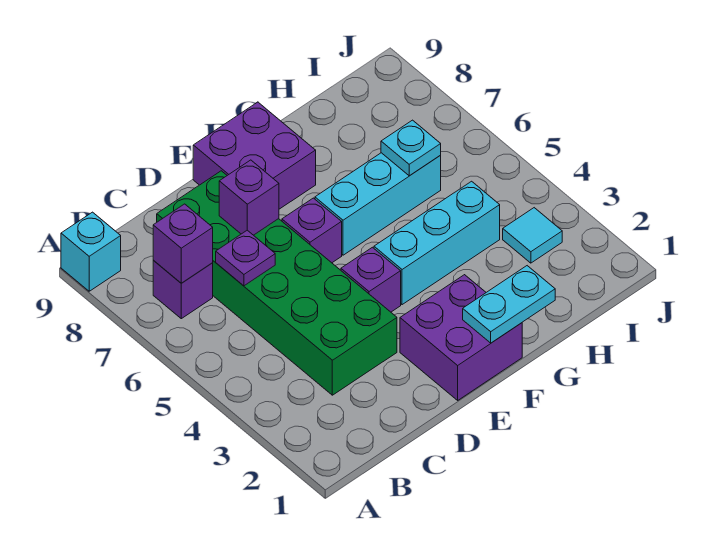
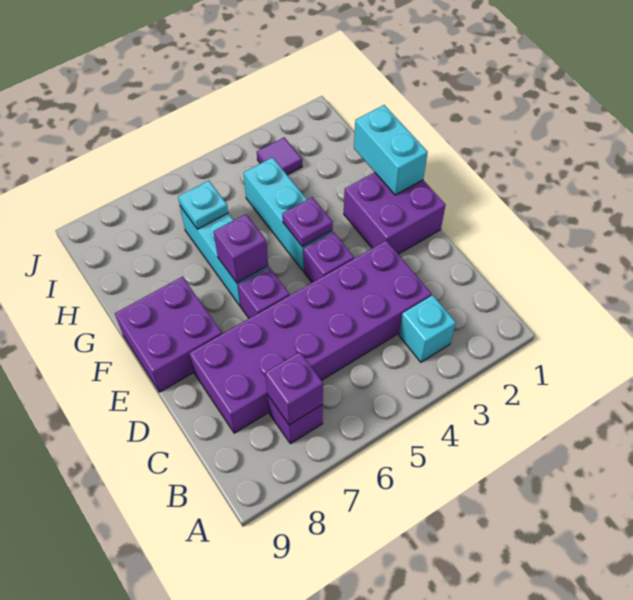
cyan brick A9 level 1 -> cyan brick B3 level 1
green brick C3:D8 level 1 -> purple brick C3:D8 level 1
purple plate C6 level 2 -> purple plate F4 level 2
purple brick D7 level 2 -> purple brick F6 level 2
cyan plate F1:G1 level 2 -> cyan brick F1:G1 level 2
cyan tile I3 level 1 -> purple tile I3 level 1

